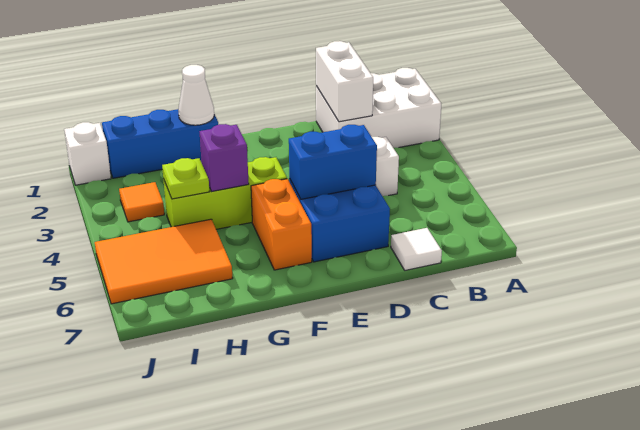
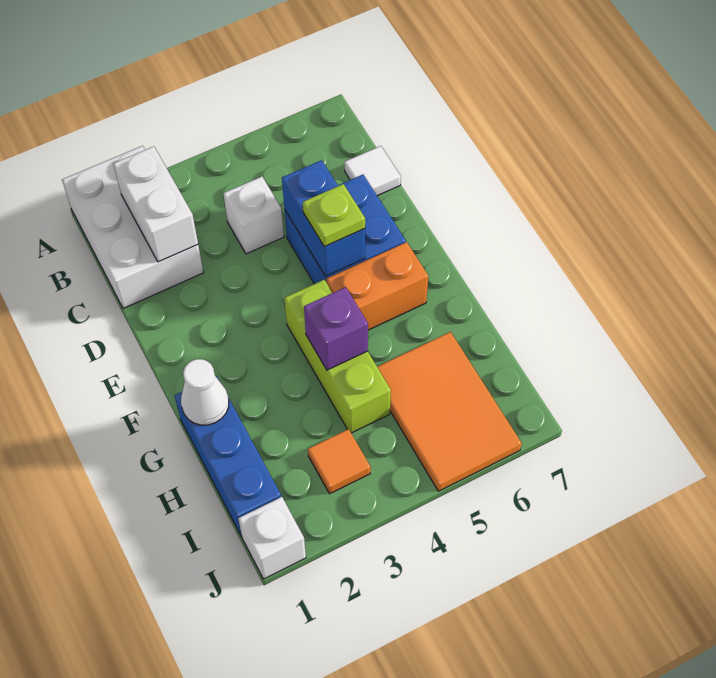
white brick C1:C2 level 2 -> white brick B2:C2 level 2
lime plate H4 level 2 -> lime plate E5 level 3

